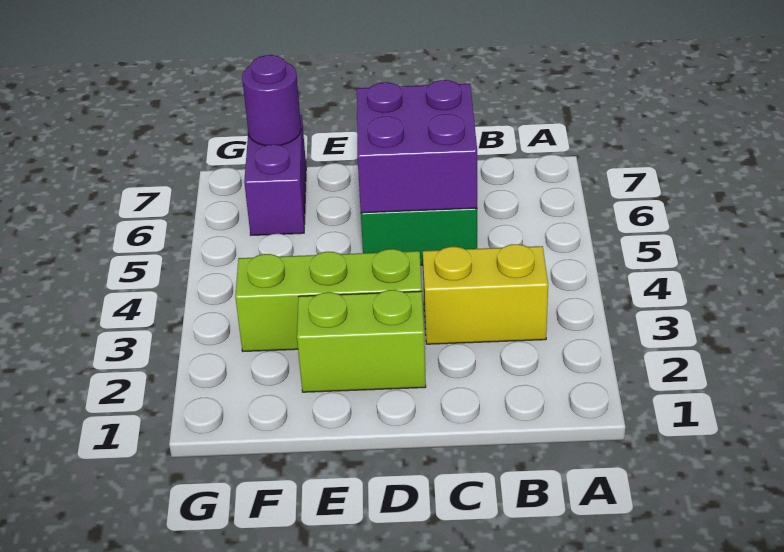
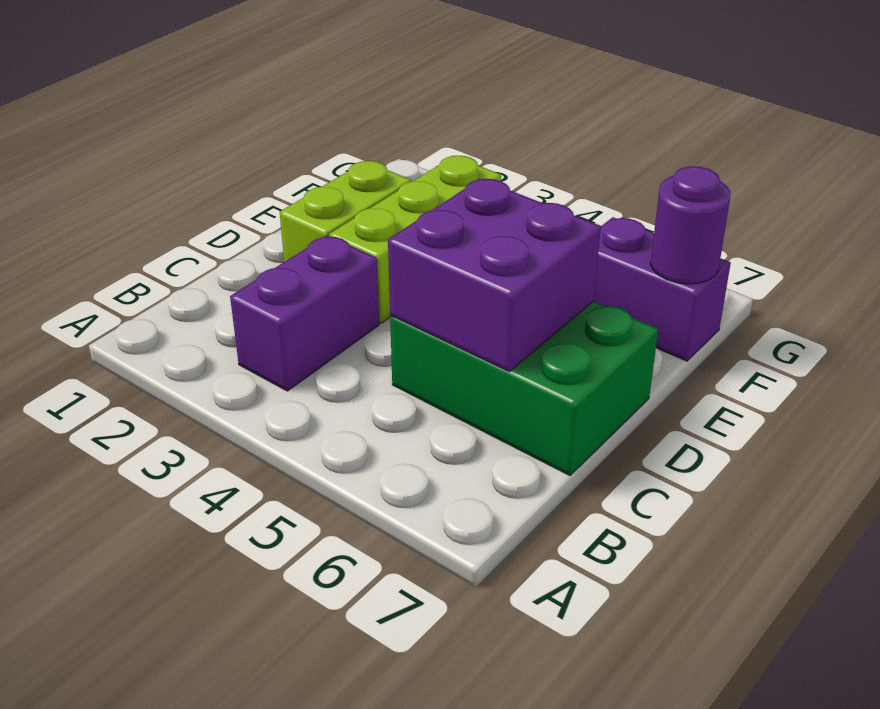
yellow brick B3:C3 level 1 -> purple brick B3:C3 level 1

